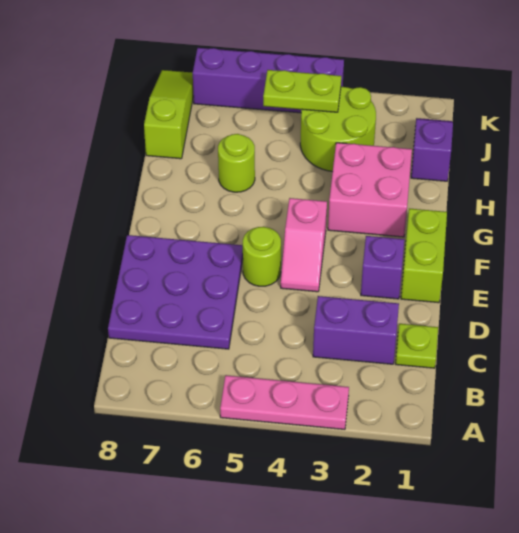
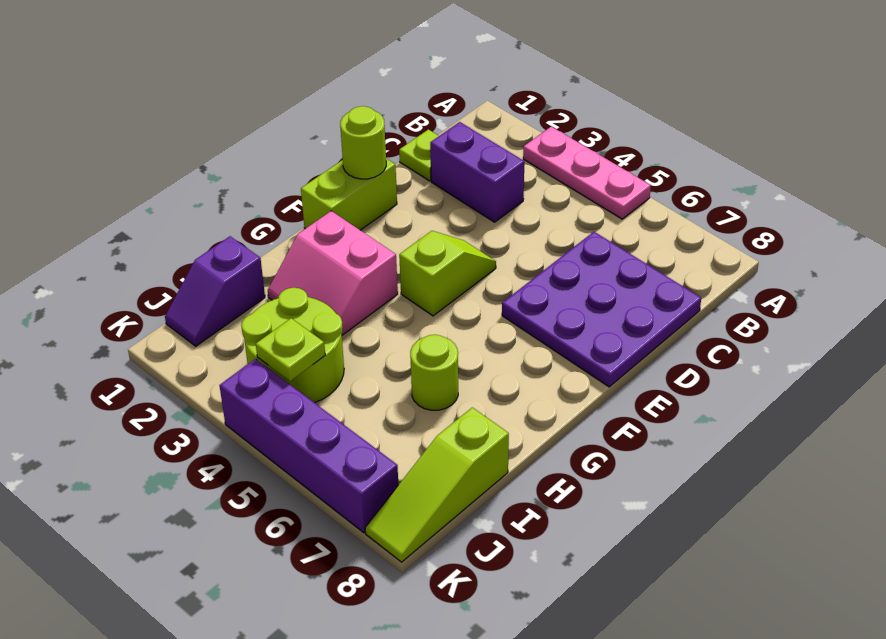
purple brick E2 level 1 -> none
pink slope E4:F4 level 1 top F -> lime slope E4:F4 level 1 top F
lime round brick E5 level 1 -> lime round brick E1 level 2
pink brick G2:H3 level 1 -> pink slope G2:H3 level 1 top G
lime plate J4:J5 level 2 -> lime plate J4 level 2

